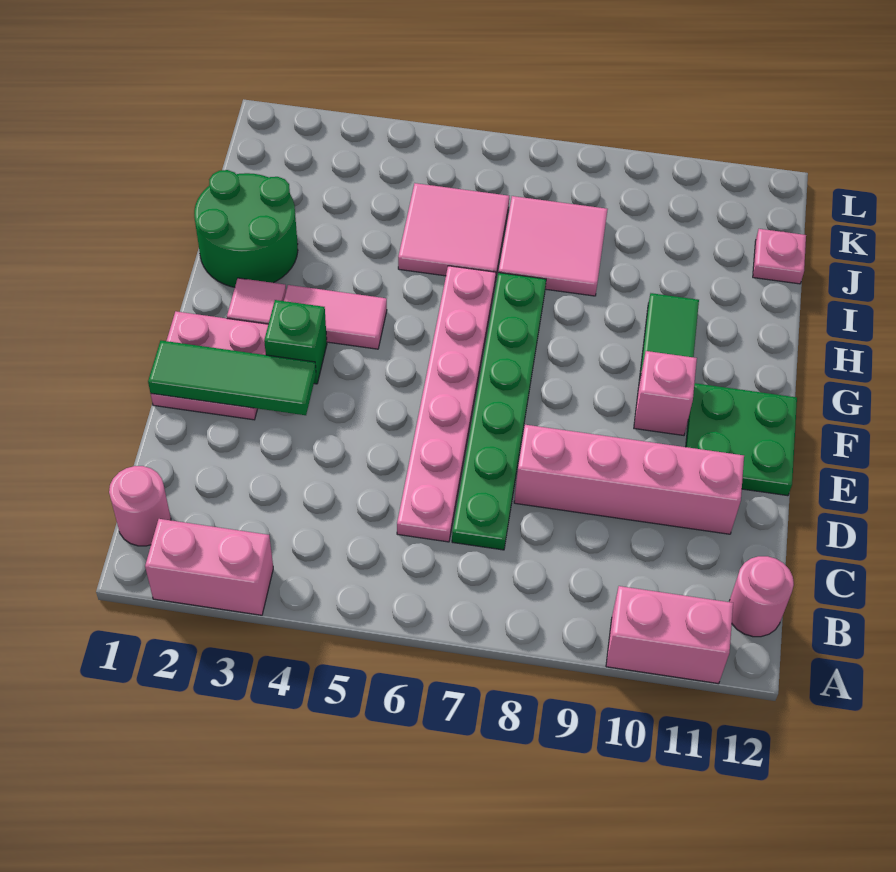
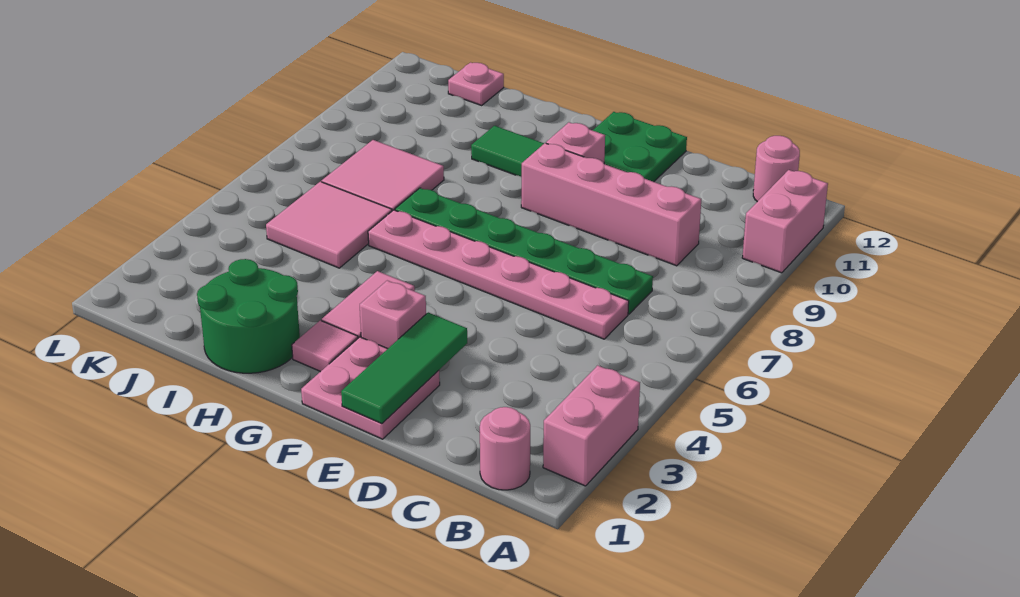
pink brick D8:D11 level 1 -> pink brick C9:F9 level 1
green brick F3 level 1 -> pink brick F3 level 1

